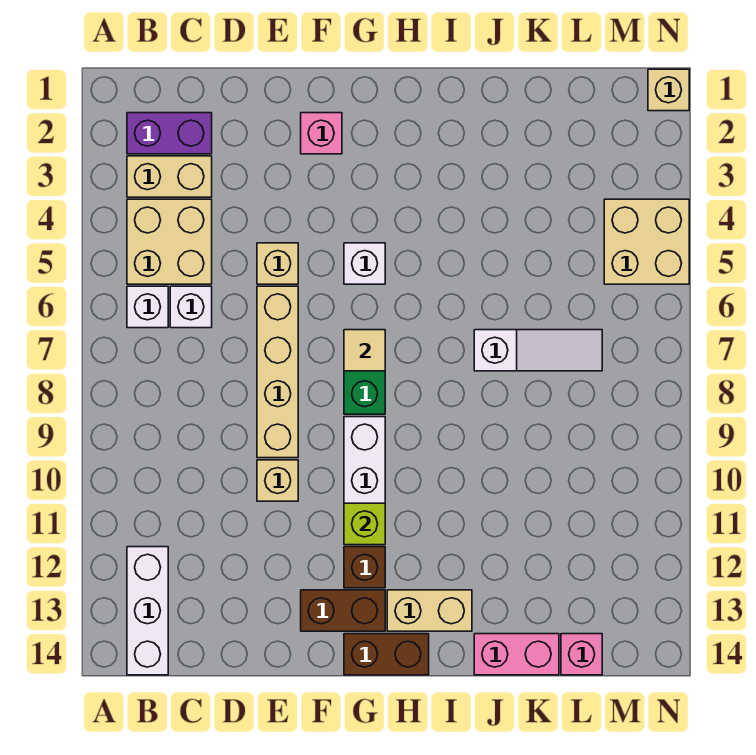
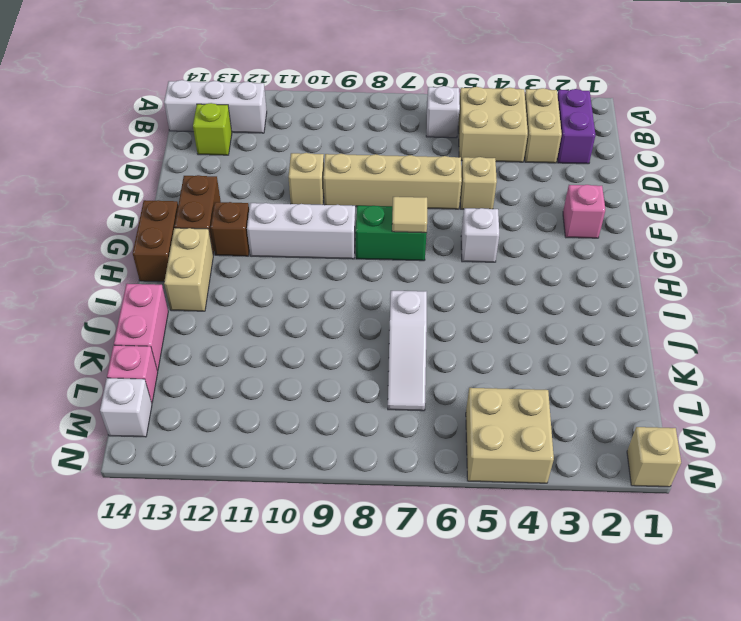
white brick C6 level 1 -> white brick M14 level 1
lime brick G11 level 2 -> lime brick C13 level 1

